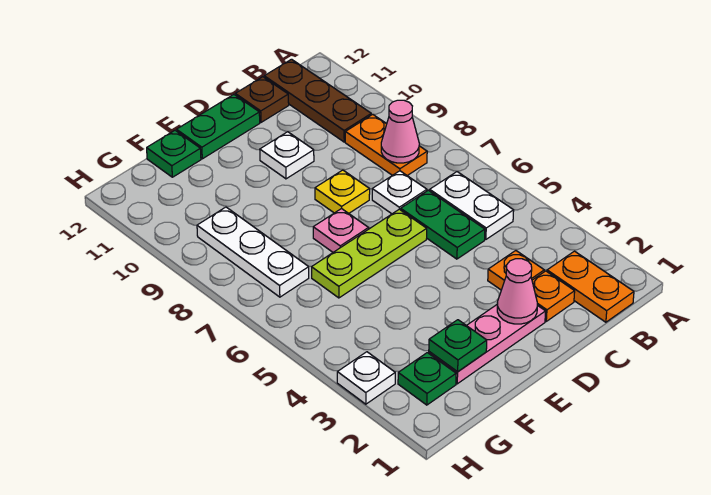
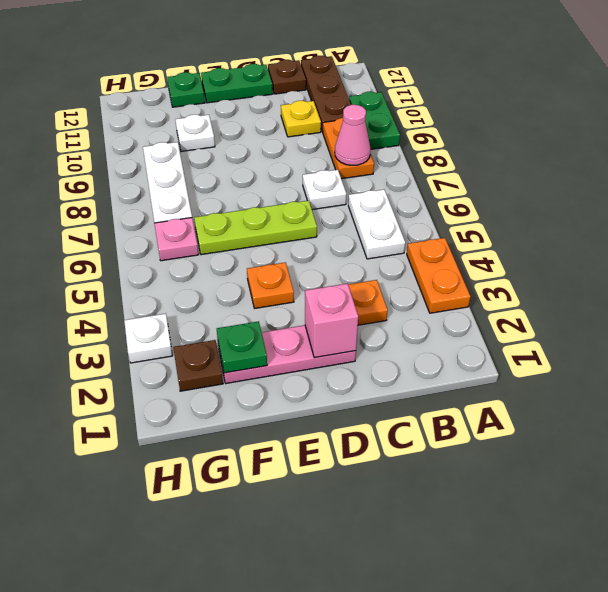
orange plate B1:B2 level 1 -> orange plate A3:A4 level 1
orange plate C2 level 1 -> orange plate E4 level 1
green plate C5:C6 level 1 -> green plate A9:A10 level 1
pink cone D2 level 2 -> pink brick D2 level 2
yellow plate D8 level 1 -> yellow plate C10 level 1
white plate D10 level 1 -> white plate F10 level 1
pink plate E7 level 1 -> pink plate G6 level 1
green plate G2 level 1 -> brown plate G2 level 1

